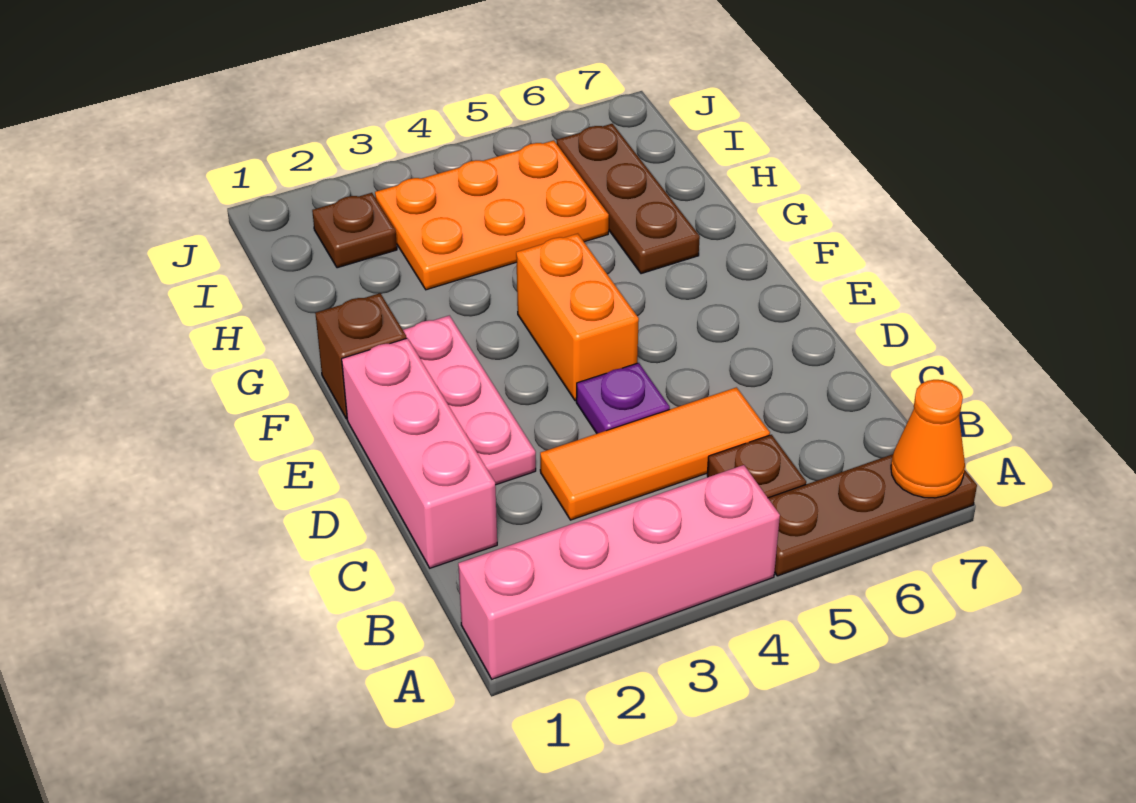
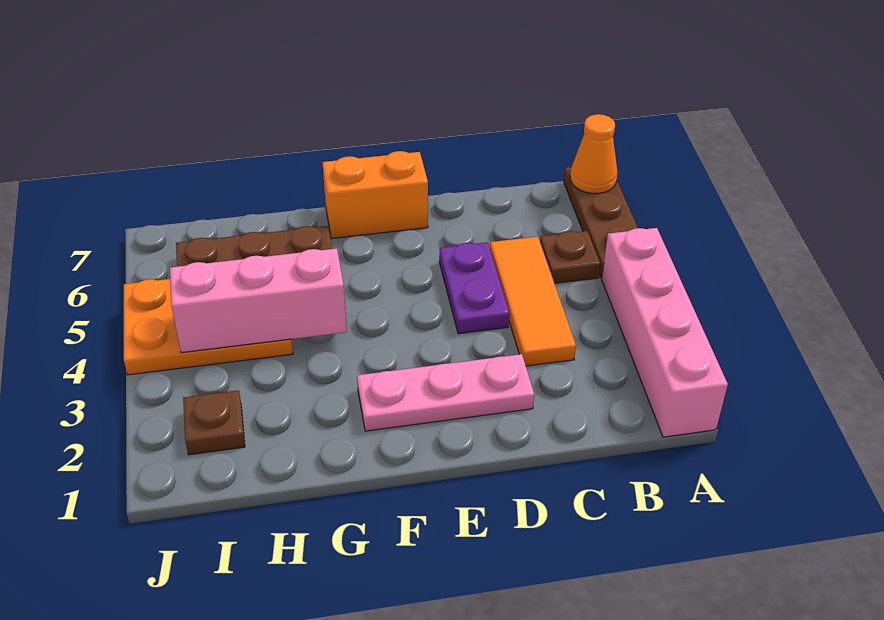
pink brick C1:E1 level 1 -> pink brick G4:I4 level 2
purple plate D4 level 1 -> purple plate D4:D5 level 1
orange brick E4:F4 level 1 -> orange brick E7:F7 level 1
brown brick F1 level 1 -> none
orange plate H3:I5 level 1 -> orange plate H4:J5 level 1

